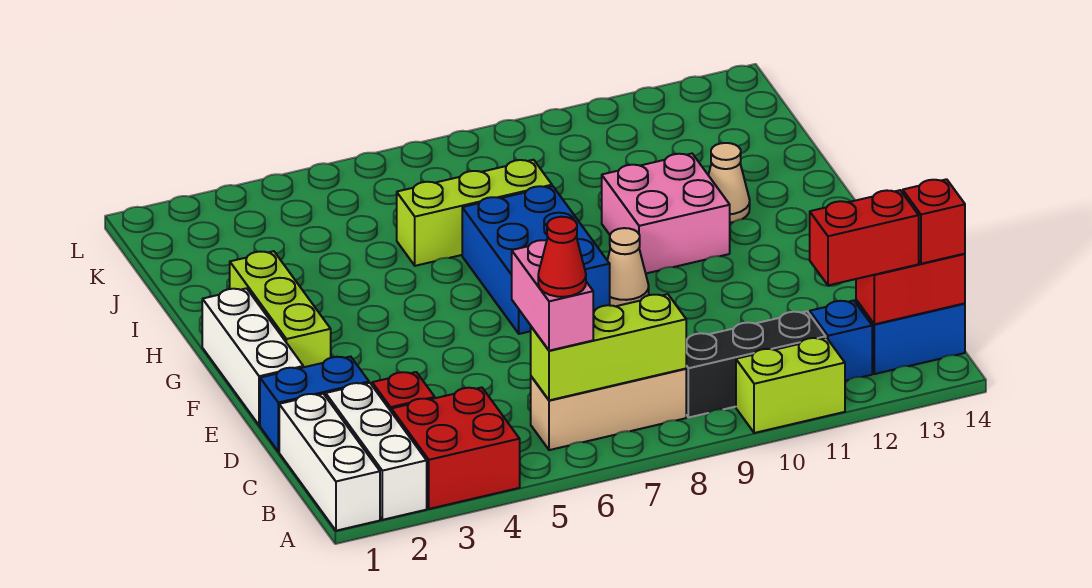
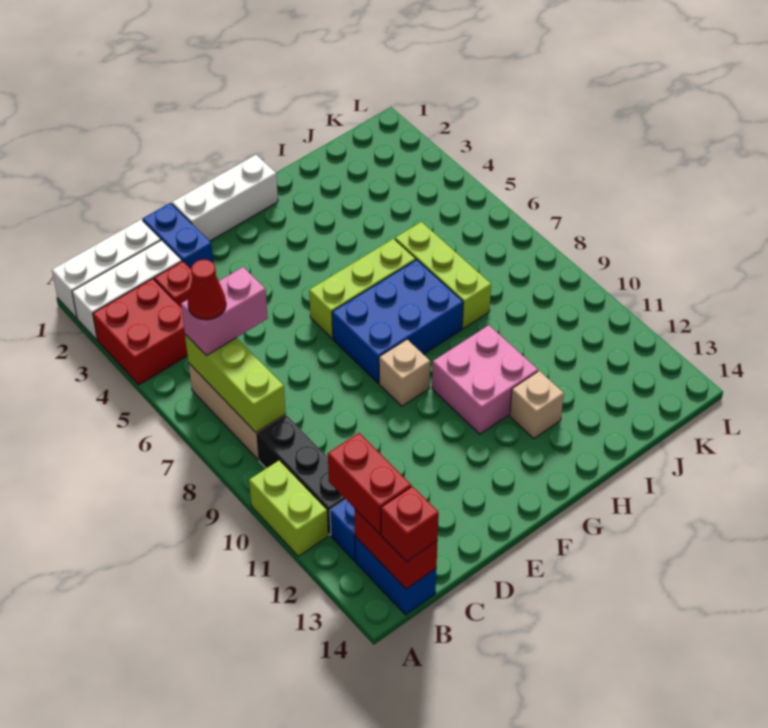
lime brick F2:H2 level 1 -> lime brick F6:H6 level 1
tan cone F9 level 1 -> tan brick F9 level 1
tan cone H12 level 1 -> tan brick H12 level 1

